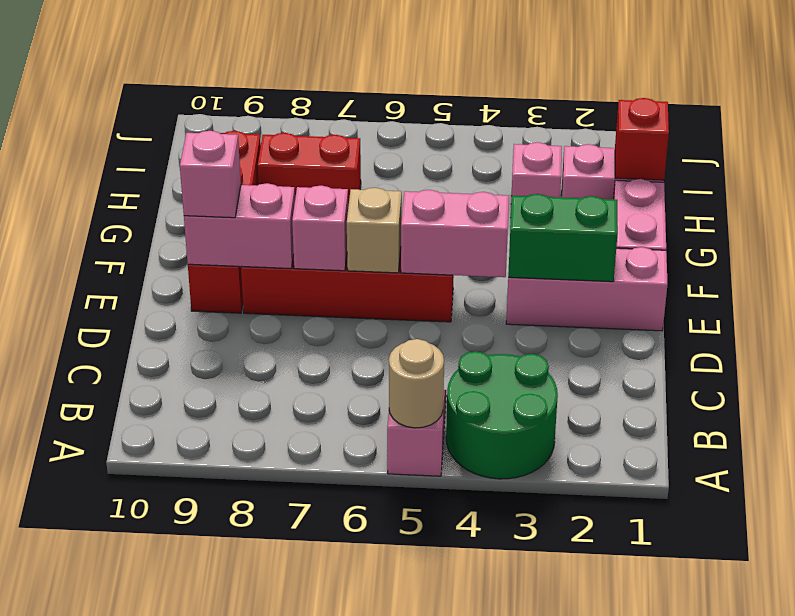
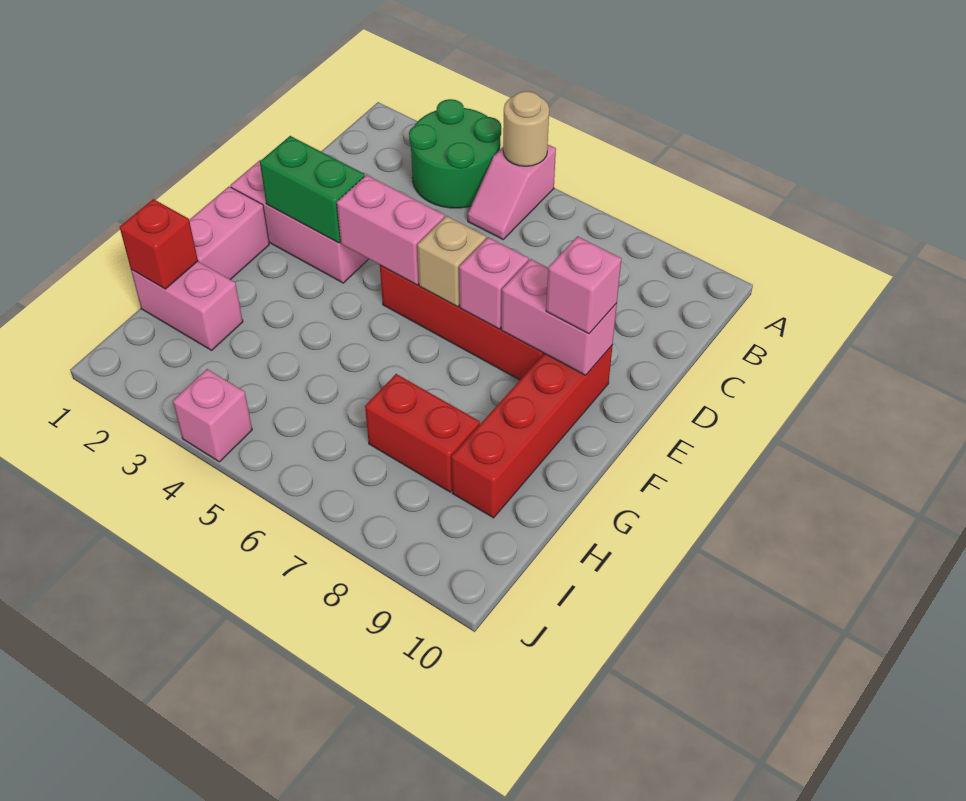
pink brick H3 level 1 -> pink brick J4 level 1

